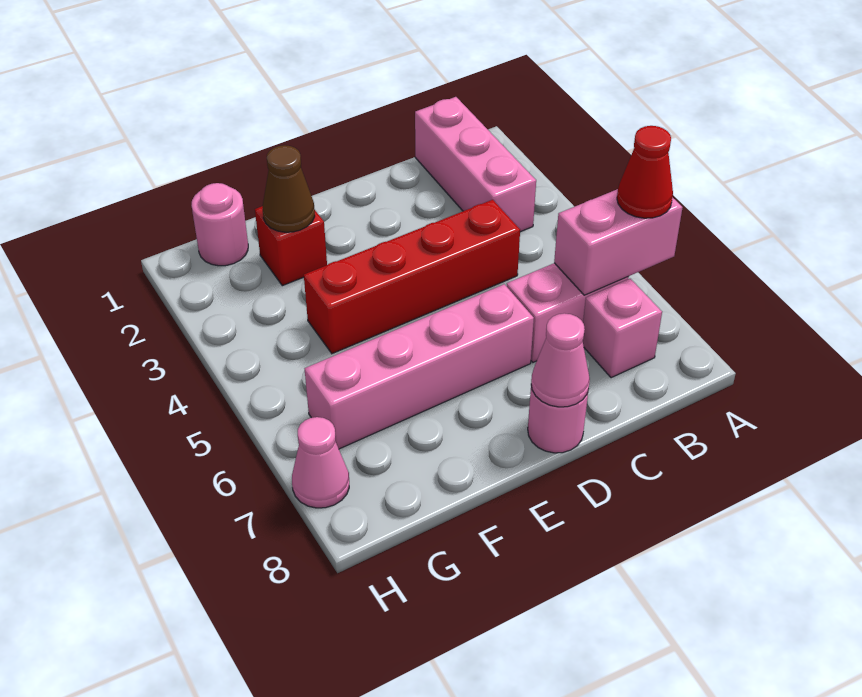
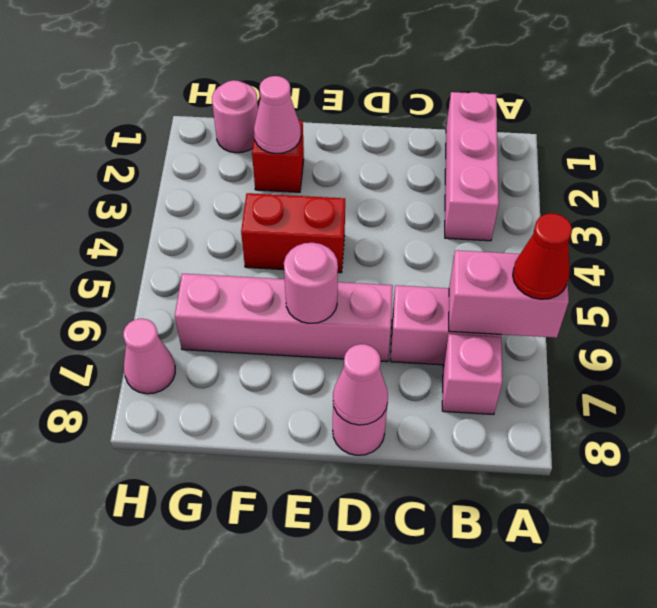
red brick C4:F4 level 1 -> red brick E4:F4 level 1
none -> pink round brick E6 level 2
brown cone F2 level 2 -> pink cone F2 level 2

